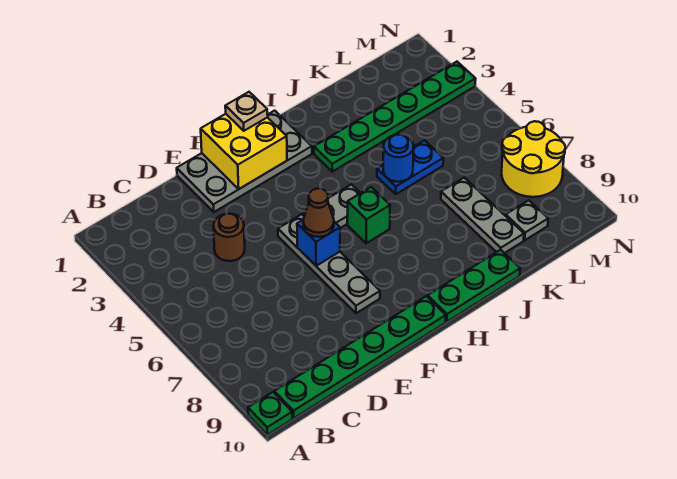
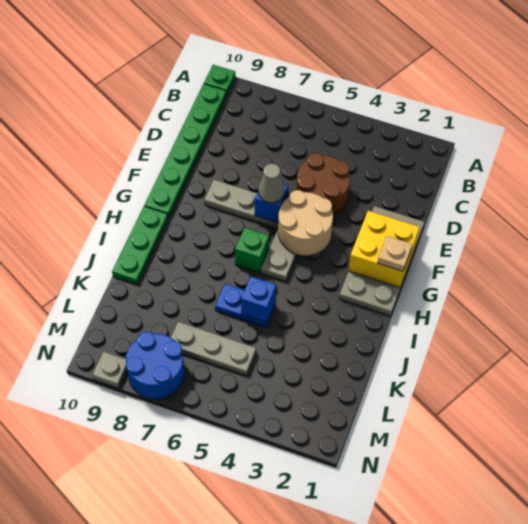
brown round brick D4 level 1 -> brown round brick D4:E5 level 1
none -> tan round brick F4:G5 level 2
brown cone F6 level 3 -> grey cone F6 level 3
green plate I3:N3 level 1 -> none
blue plate J5:K5 level 1 -> blue plate J5:J6 level 1
blue round brick J5 level 2 -> blue brick J5 level 2
grey plate K7:K9 level 1 -> grey plate L5:L7 level 1
grey plate L9 level 1 -> grey plate N9 level 1
yellow round brick M7:N8 level 1 -> blue round brick M7:N8 level 1

